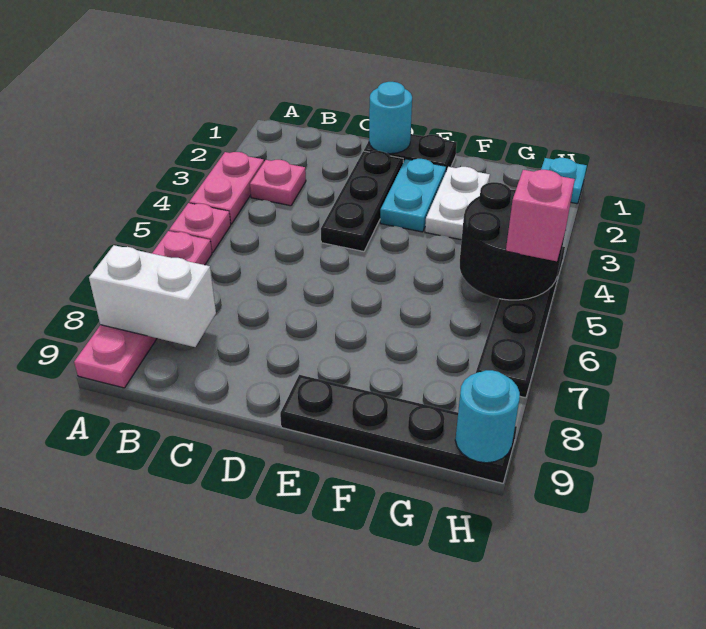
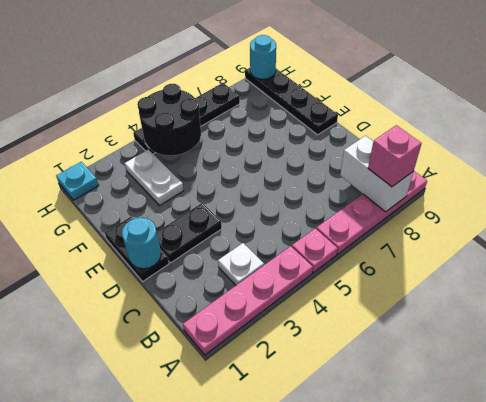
pink plate A3:A4 level 1 -> pink plate A1:A4 level 1
pink plate B3 level 1 -> white plate B3 level 1
black plate D2:D4 level 1 -> black plate D2:D3 level 1
cyan plate E2:E3 level 1 -> none
white plate F2:F3 level 1 -> white plate F3:G3 level 1
pink brick H5 level 3 -> pink brick A8 level 3

